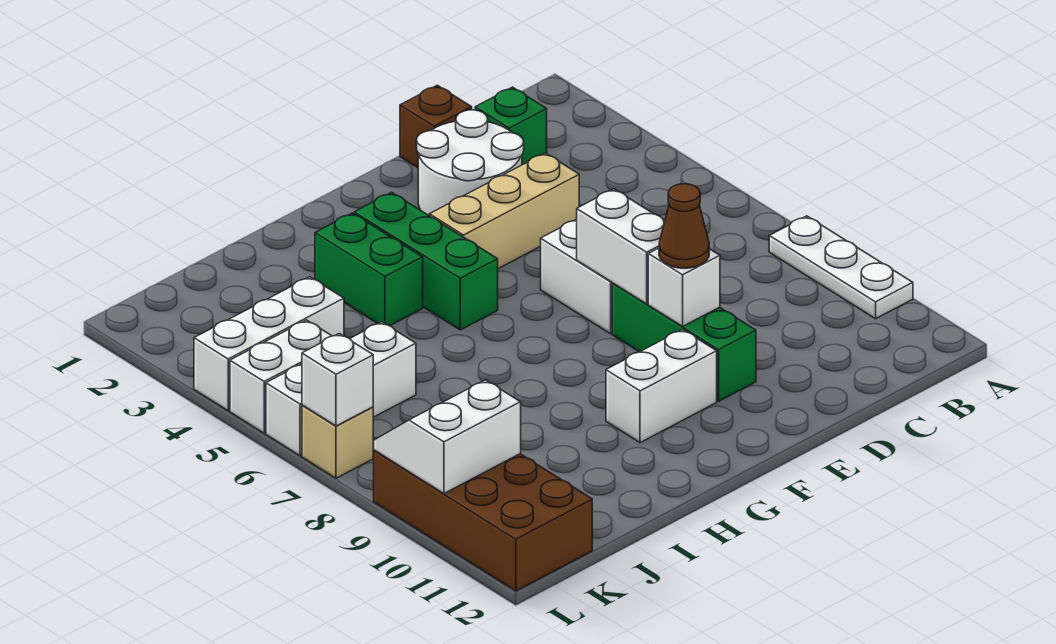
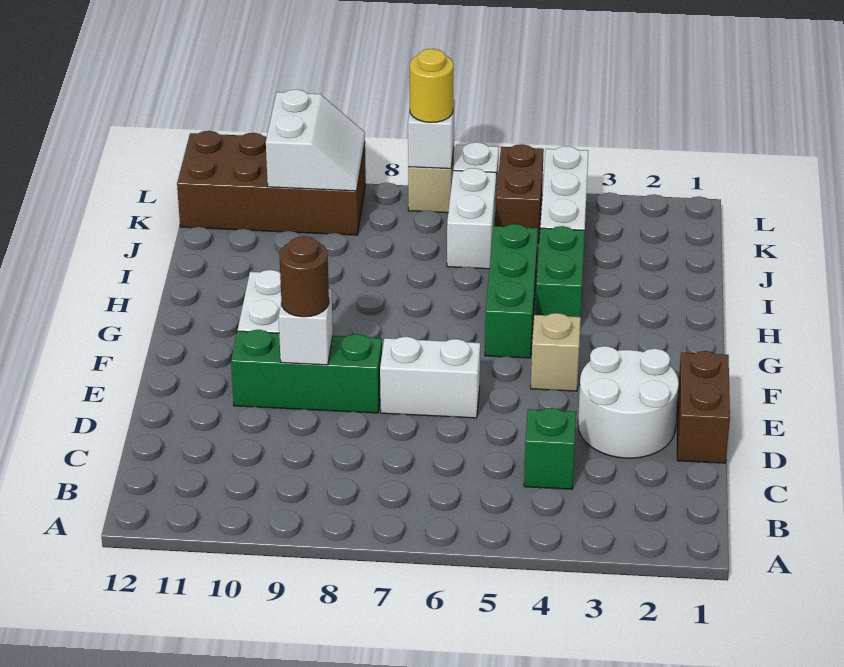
white plate A8:A10 level 1 -> none
green brick C2 level 1 -> green brick C4 level 1
brown brick D1 level 1 -> brown brick D1:E1 level 1
tan brick D4:F4 level 1 -> tan brick F4 level 1
white brick E7:E8 level 2 -> none
brown cone E9 level 3 -> brown round brick E9 level 3
green brick G3:G5 level 1 -> green brick G5:I5 level 1
green brick H3:H4 level 1 -> green brick H4:I4 level 1
white brick K5:L5 level 1 -> brown brick K5:L5 level 1
none -> yellow round brick L7 level 3

